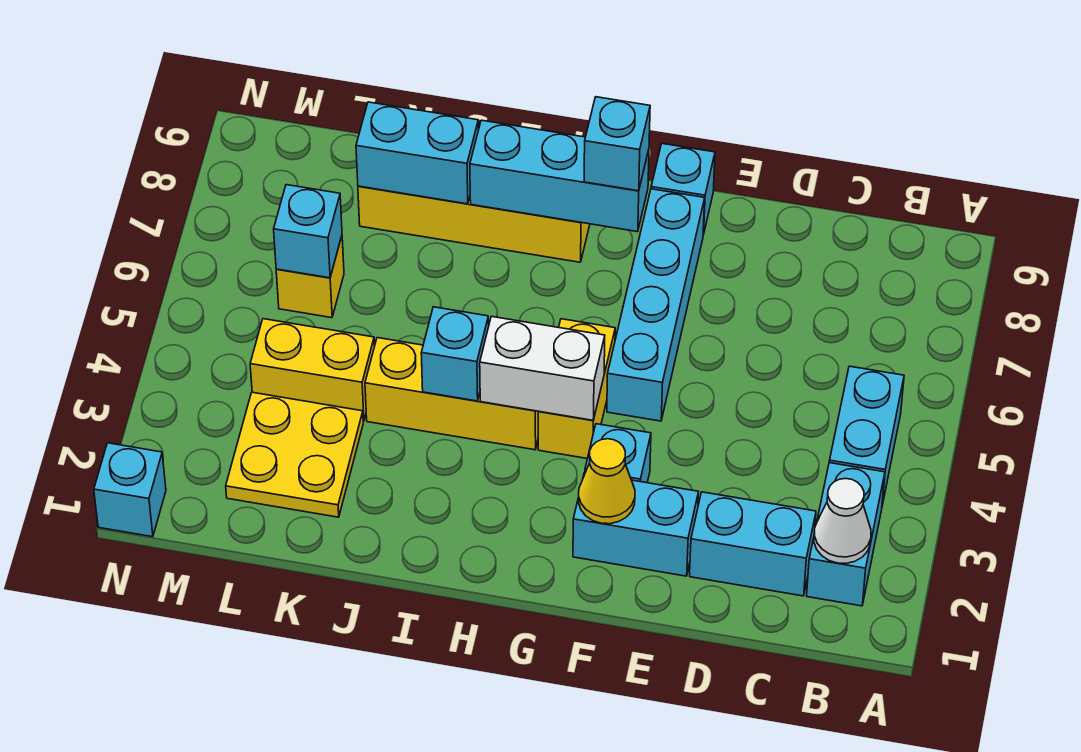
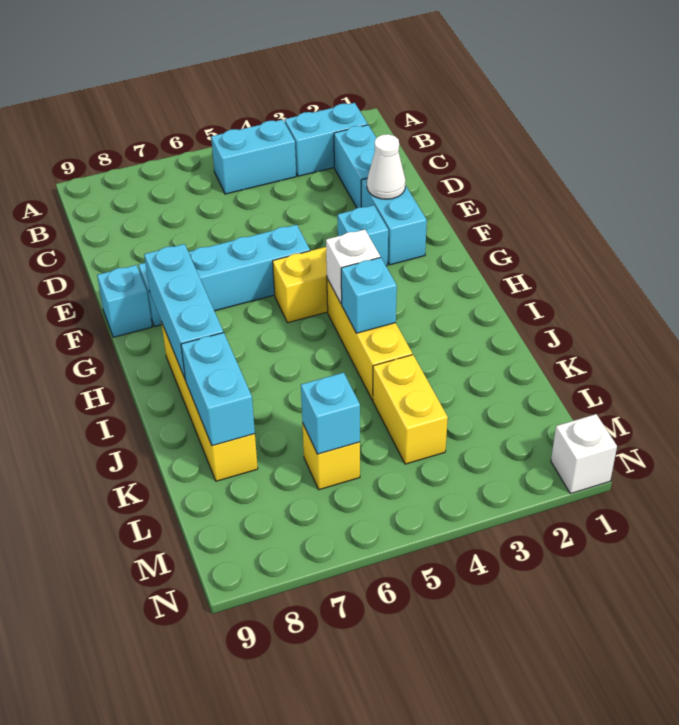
white cone B2 level 2 -> white cone E2 level 2
yellow cone F2 level 2 -> none
white brick G4:H4 level 2 -> white brick H4 level 2
cyan brick G8 level 3 -> none
yellow plate K2:L3 level 1 -> none
cyan brick N1 level 1 -> white brick N1 level 1

